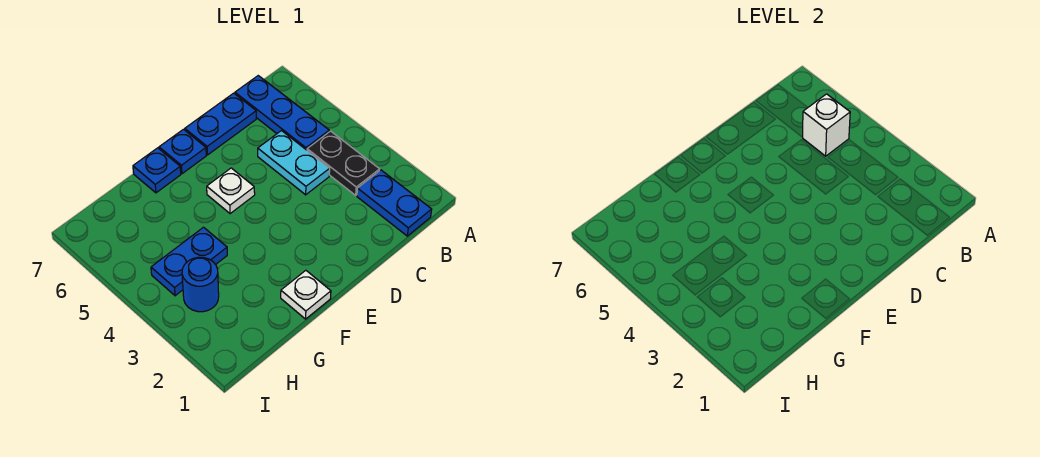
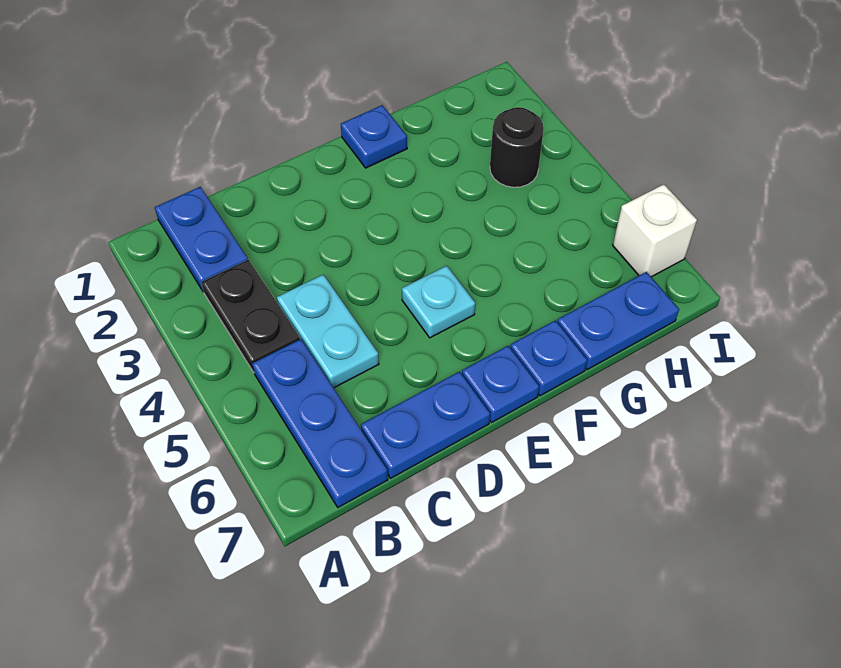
white brick B5 level 2 -> white brick I6 level 1
white plate E5 level 1 -> cyan plate E5 level 1
white plate F1 level 1 -> blue plate F1 level 1
blue plate G4:H4 level 1 -> blue plate G7:H7 level 1
blue round brick H3 level 1 -> black round brick H3 level 1

